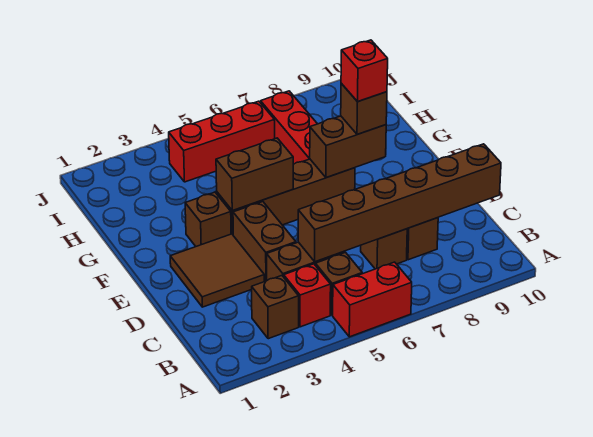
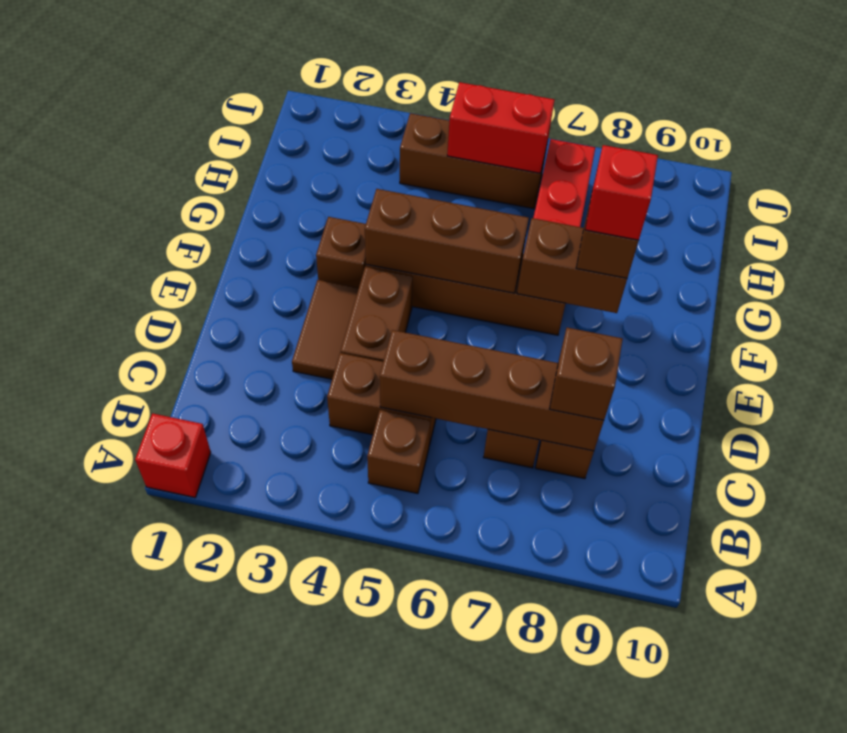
red brick A5:A6 level 1 -> red brick I5:I6 level 2
brown brick B3 level 1 -> brown brick C8 level 3
red brick B4 level 1 -> red brick A1 level 1
brown brick C5:C10 level 2 -> brown brick C5:C8 level 2
brown tile D2:E3 level 1 -> brown tile D3:E3 level 1
brown brick F4:F5 level 2 -> brown brick F4:F6 level 2
red brick I4:I6 level 1 -> brown brick I4:I6 level 1

